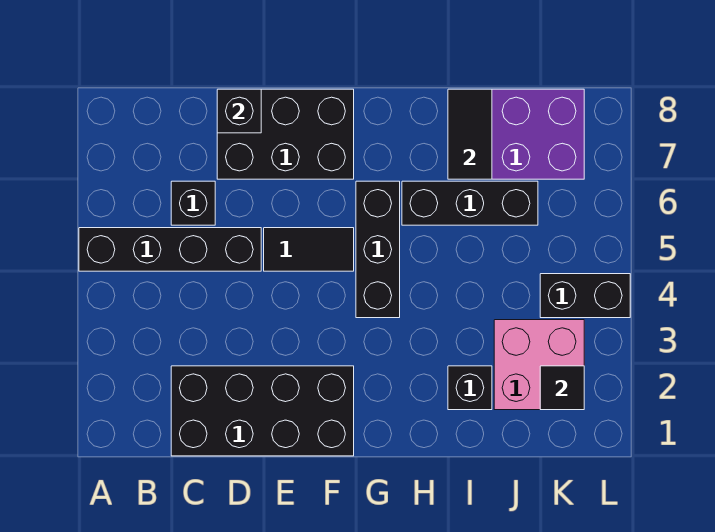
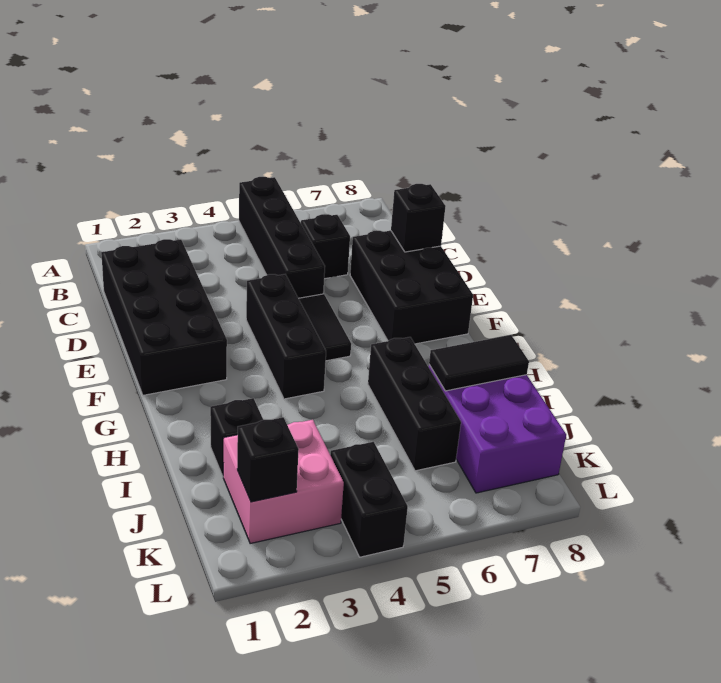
black brick G4:G6 level 1 -> black brick E4:G4 level 1
black tile K2 level 2 -> black brick K2 level 2

